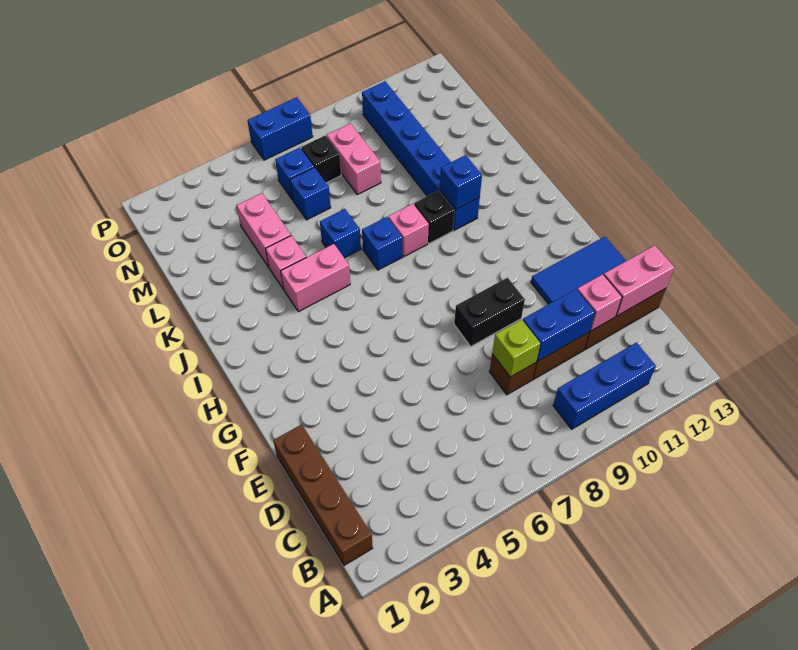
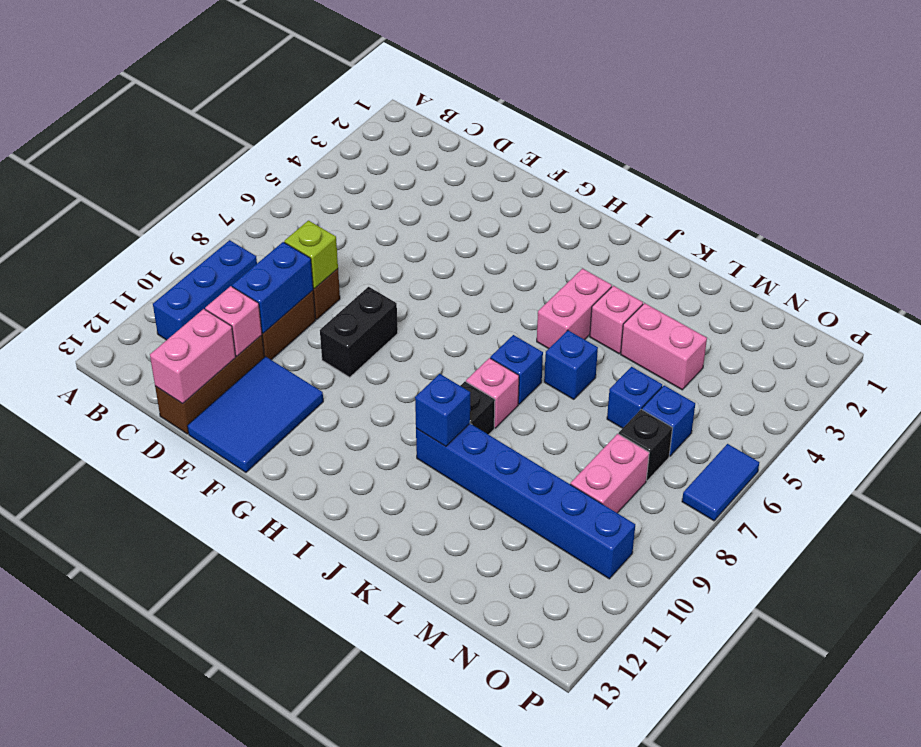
brown brick B1:E1 level 1 -> none
pink brick M8:N8 level 1 -> pink brick N8:N9 level 1
blue brick P6:P7 level 1 -> blue tile P6:P7 level 1

